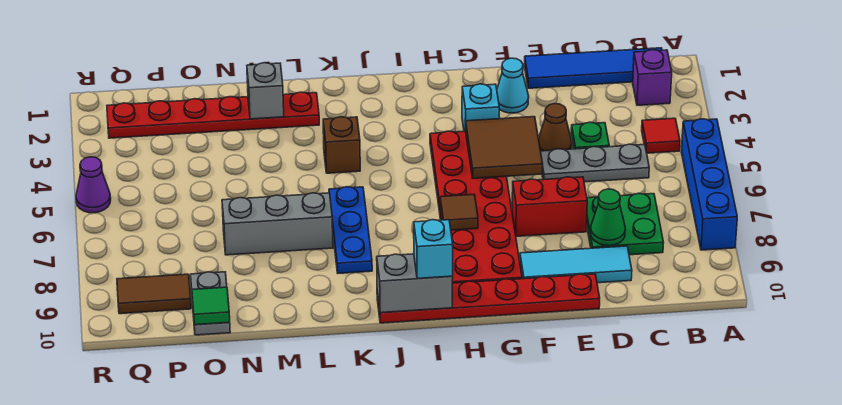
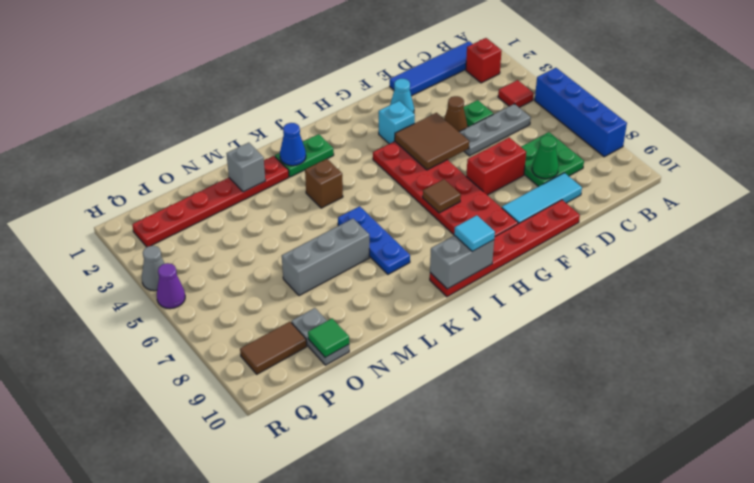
purple brick B2 level 1 -> red brick B2 level 1
cyan brick I10 level 3 -> cyan tile I10 level 3
none -> green plate J2:K2 level 1
none -> blue cone K2 level 2
none -> grey cone R4 level 1

